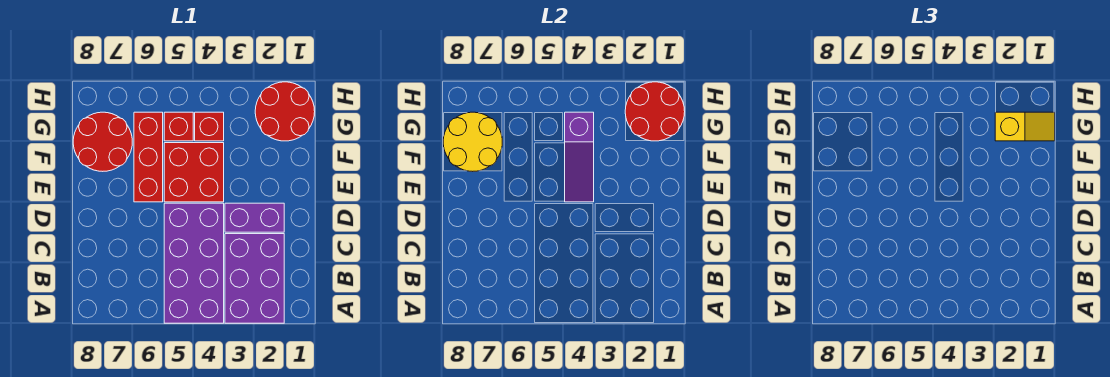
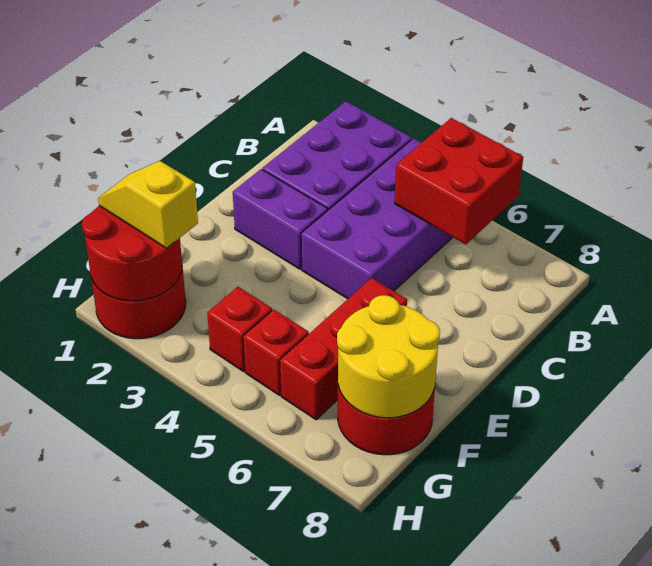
red brick E4:F5 level 1 -> red brick A5:B6 level 2
purple slope E4:G4 level 2 top G -> none

